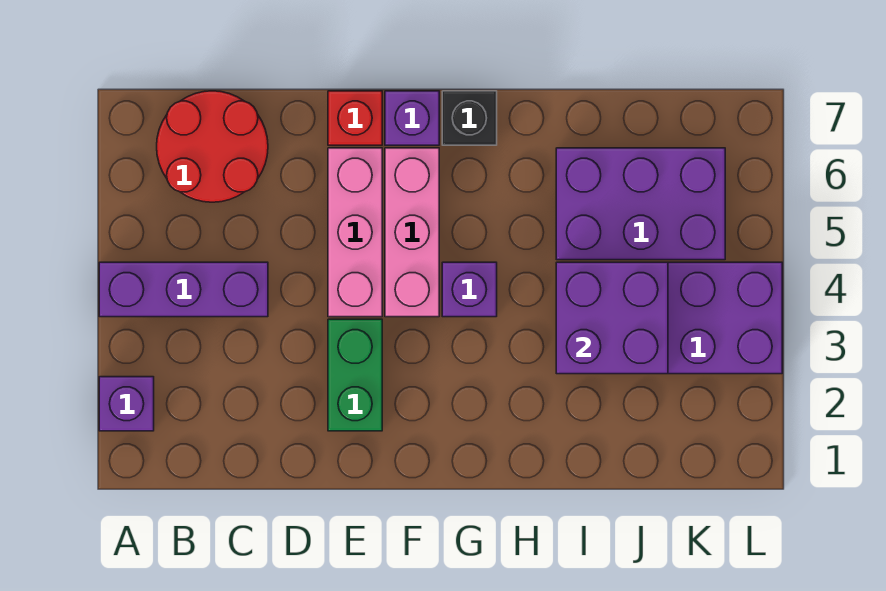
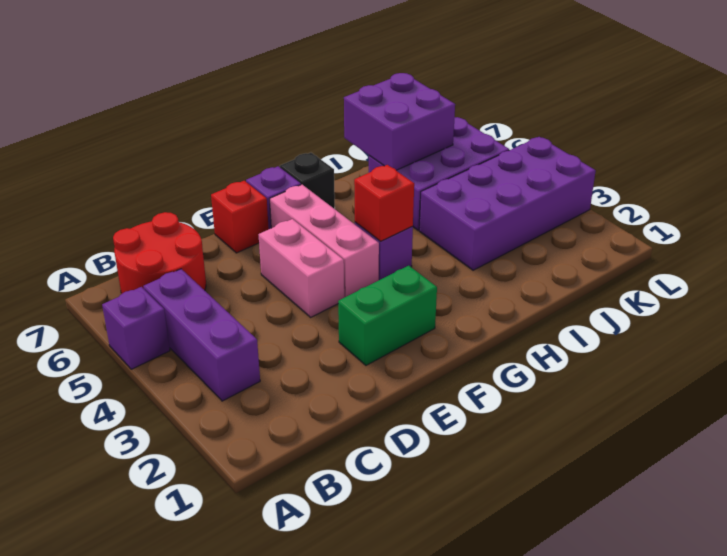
purple brick A2 level 1 -> purple brick A5 level 1
purple brick A4:C4 level 1 -> purple brick B3:B5 level 1
green brick E2:E3 level 1 -> green brick E2:F2 level 1
pink brick E4:E6 level 1 -> pink brick E4:E5 level 1
none -> red brick G4 level 2
purple brick I3:J4 level 2 -> purple brick I6:J7 level 2

